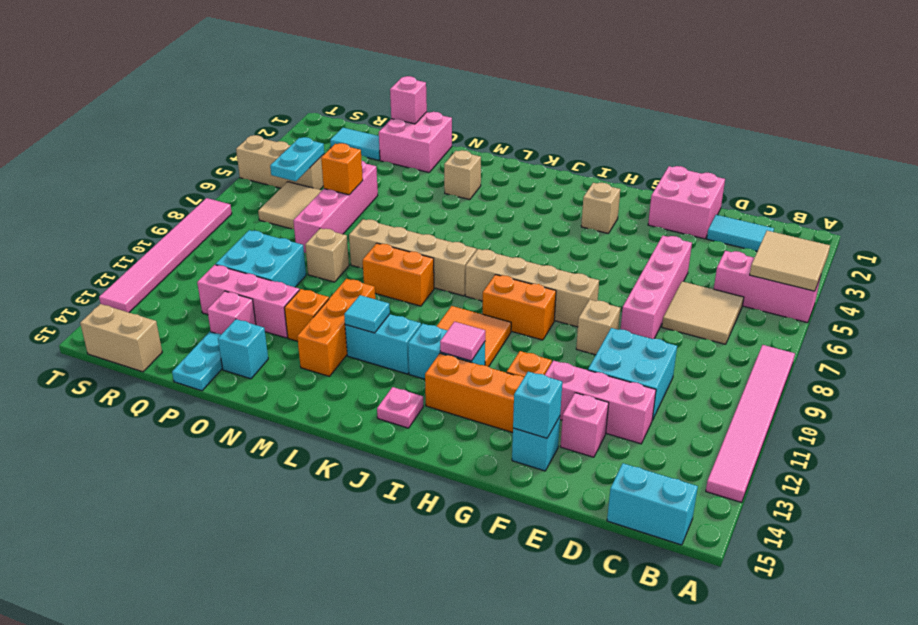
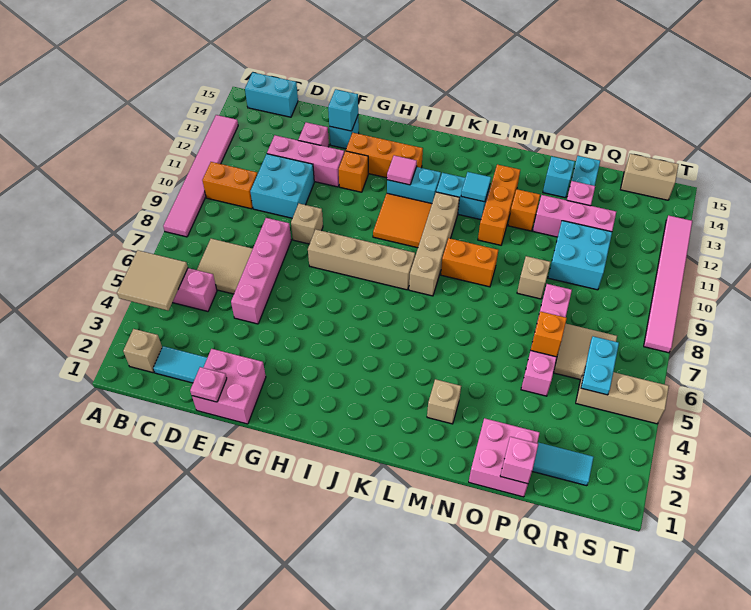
tan brick H3 level 1 -> tan brick B2 level 1
orange brick H9:I9 level 1 -> orange brick B10:C10 level 1
pink plate J14 level 1 -> pink plate E1 level 2
tan brick K8:N8 level 1 -> tan brick K8:K11 level 1

